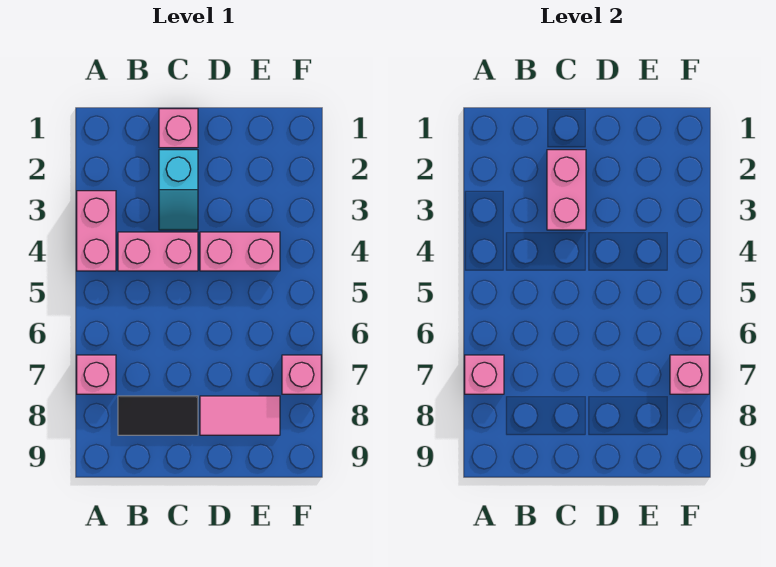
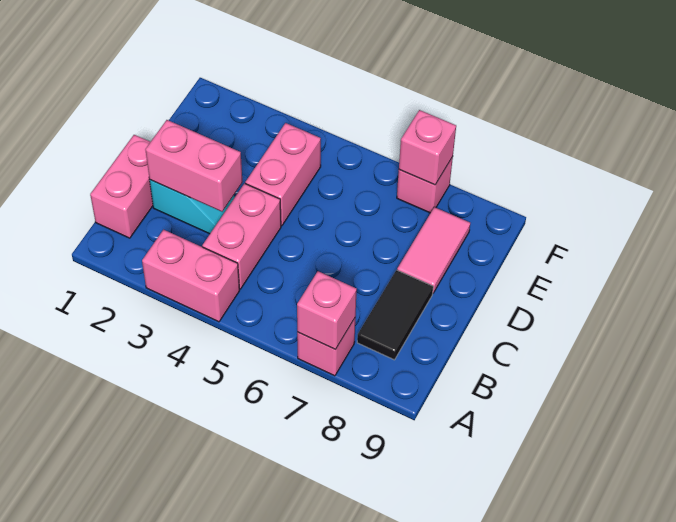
pink brick C1 level 1 -> pink brick B1:C1 level 1

